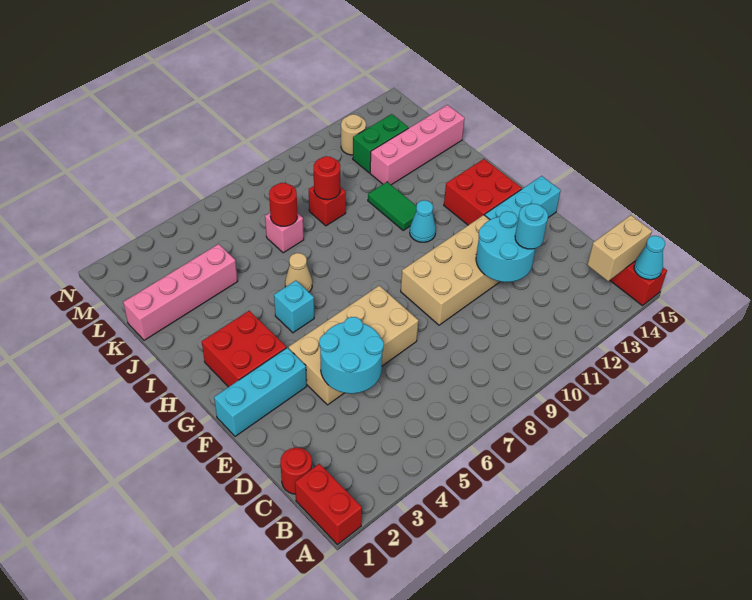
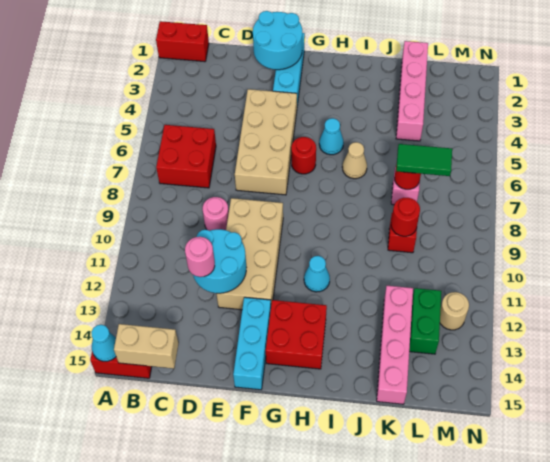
tan brick B14:B15 level 2 -> tan brick B15:C15 level 2
red round brick C1 level 1 -> red round brick G6 level 1
cyan round brick D4:E5 level 2 -> cyan round brick E1:F2 level 2
none -> pink round brick D9 level 1
cyan round brick D12 level 3 -> pink round brick D12 level 3
red brick G2:H3 level 1 -> red brick B6:C7 level 1
cyan brick H5 level 1 -> cyan cone H5 level 1
green tile I11:J11 level 1 -> green tile K7:L7 level 3

